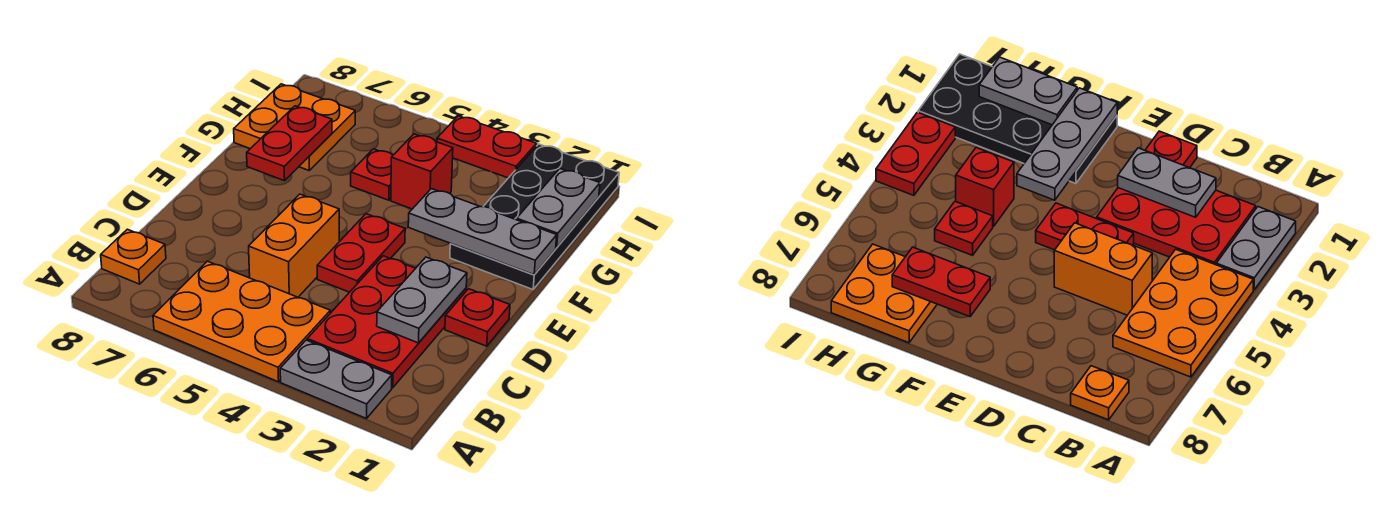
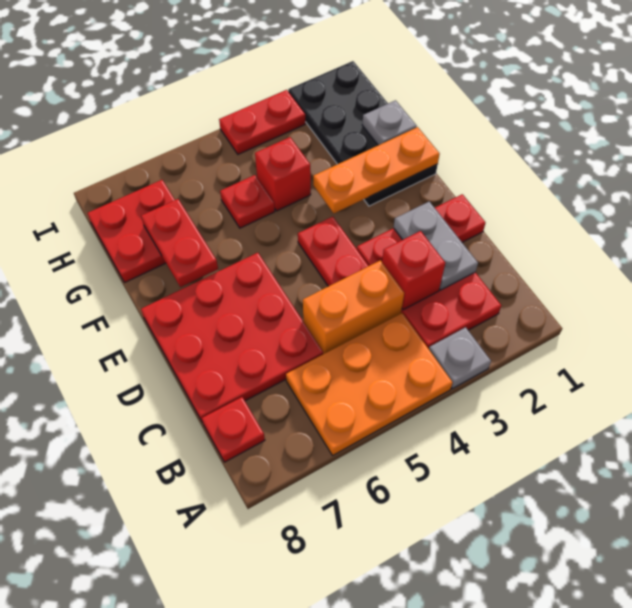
grey plate A2:A3 level 1 -> grey plate A3 level 1
orange plate B8 level 1 -> red plate B8 level 1
none -> red brick C3 level 2
orange brick C5:D5 level 1 -> orange brick C4:C5 level 1
none -> red plate C6:E8 level 1
grey plate F1:F3 level 2 -> orange plate F1:F3 level 2
grey plate G1:H1 level 2 -> grey plate G1 level 2
orange plate G7:H8 level 1 -> red plate G7:H8 level 1

